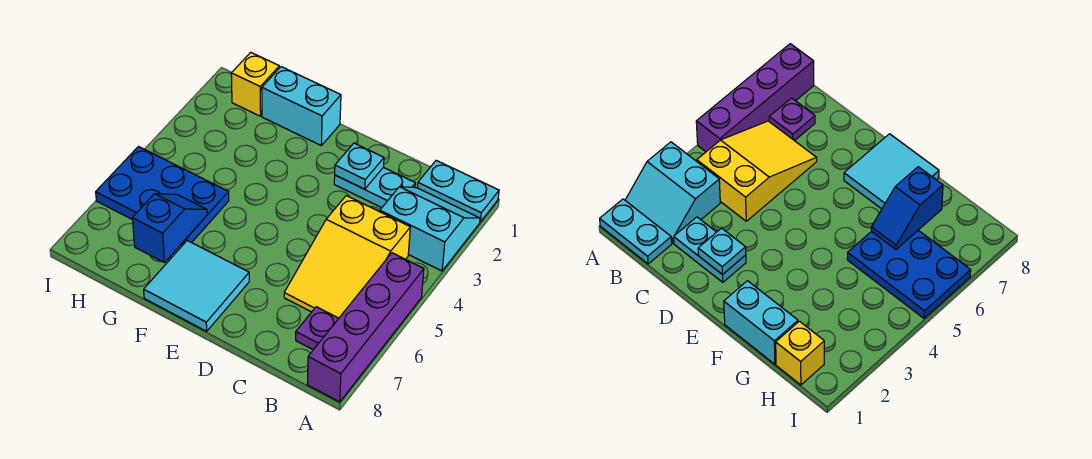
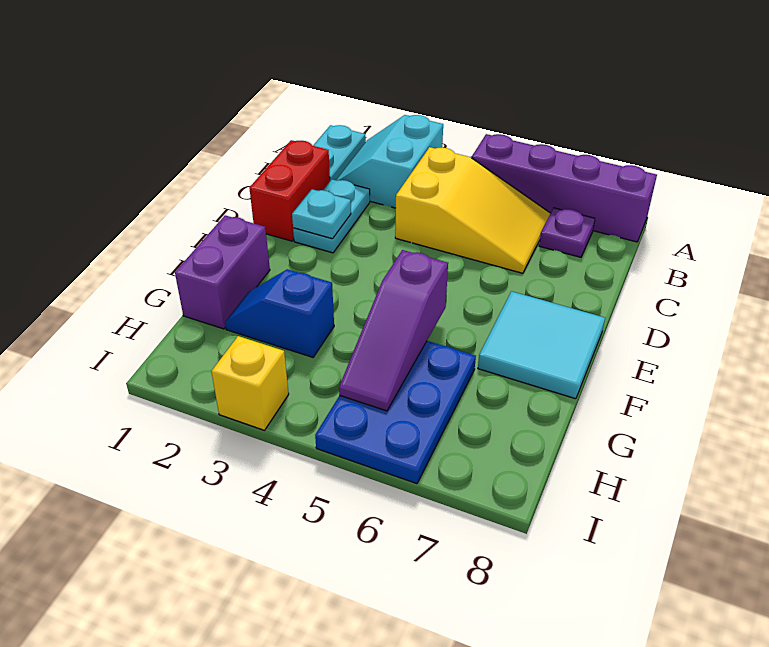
none -> red brick C1:D1 level 1
cyan brick F1:G1 level 1 -> purple brick F1:G1 level 1
none -> purple slope F5:H5 level 2 top F
blue slope G6:G7 level 2 top 7 -> blue slope G2:G3 level 1 top 3
yellow brick H1 level 1 -> yellow brick I3 level 1

